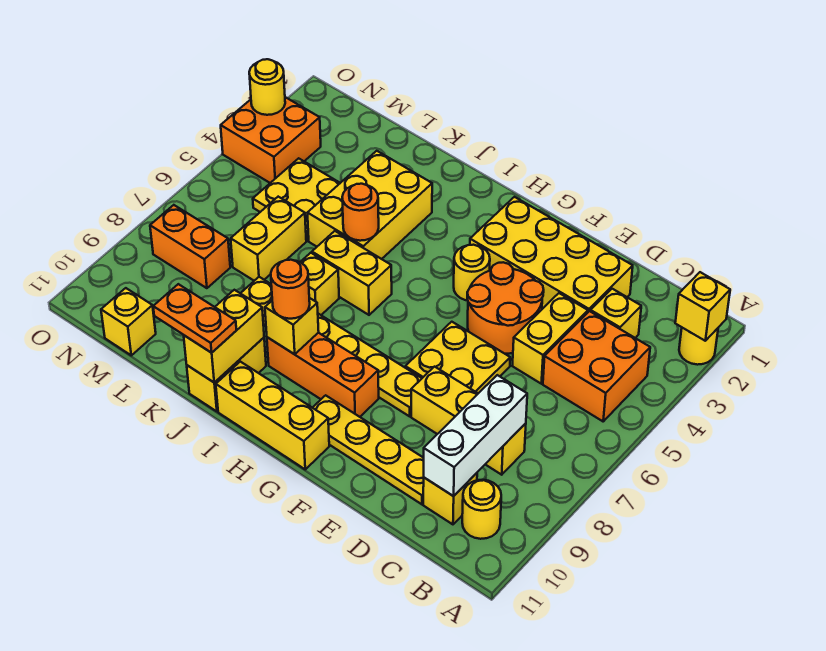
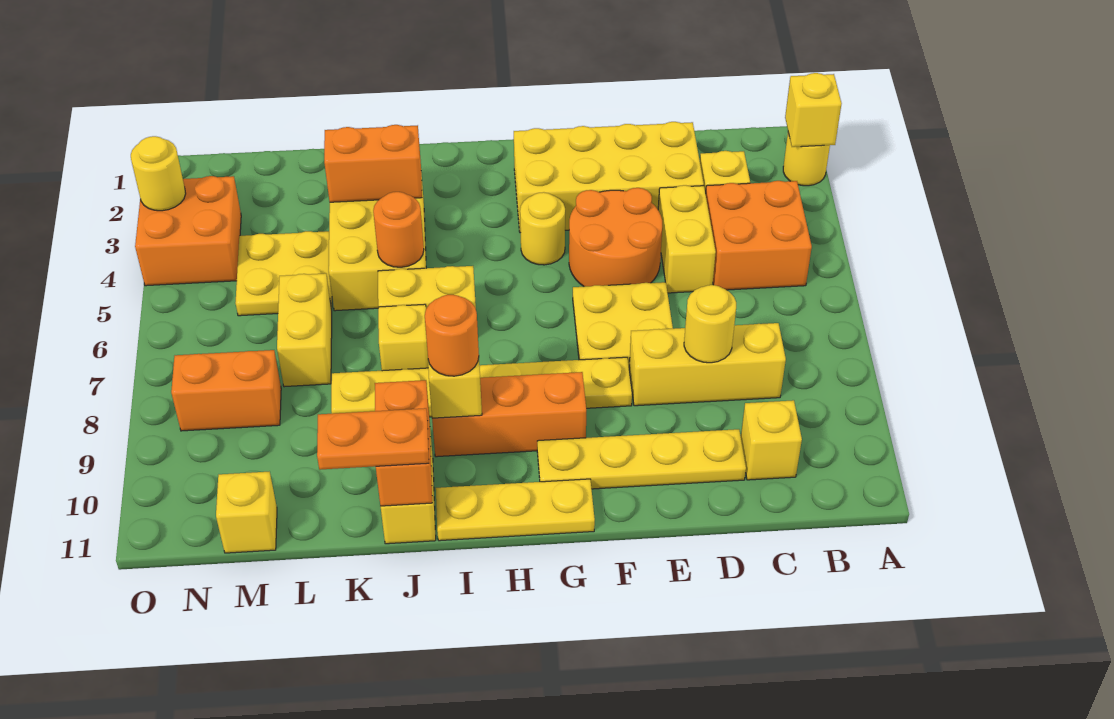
yellow round brick B10 level 1 -> yellow round brick D8 level 2
white brick C8:C10 level 2 -> none
yellow brick G11:I11 level 1 -> yellow plate G11:I11 level 1
none -> orange brick J3:K3 level 2
yellow brick J10:J11 level 2 -> orange brick J10:J11 level 2

